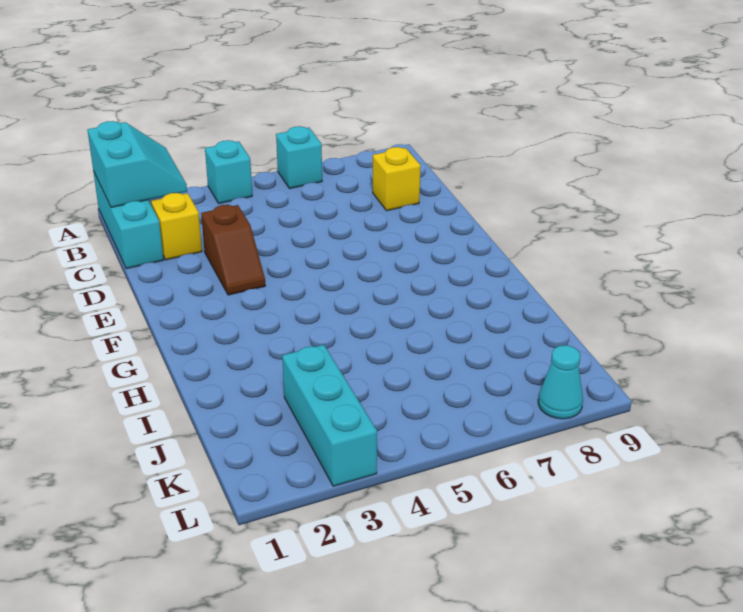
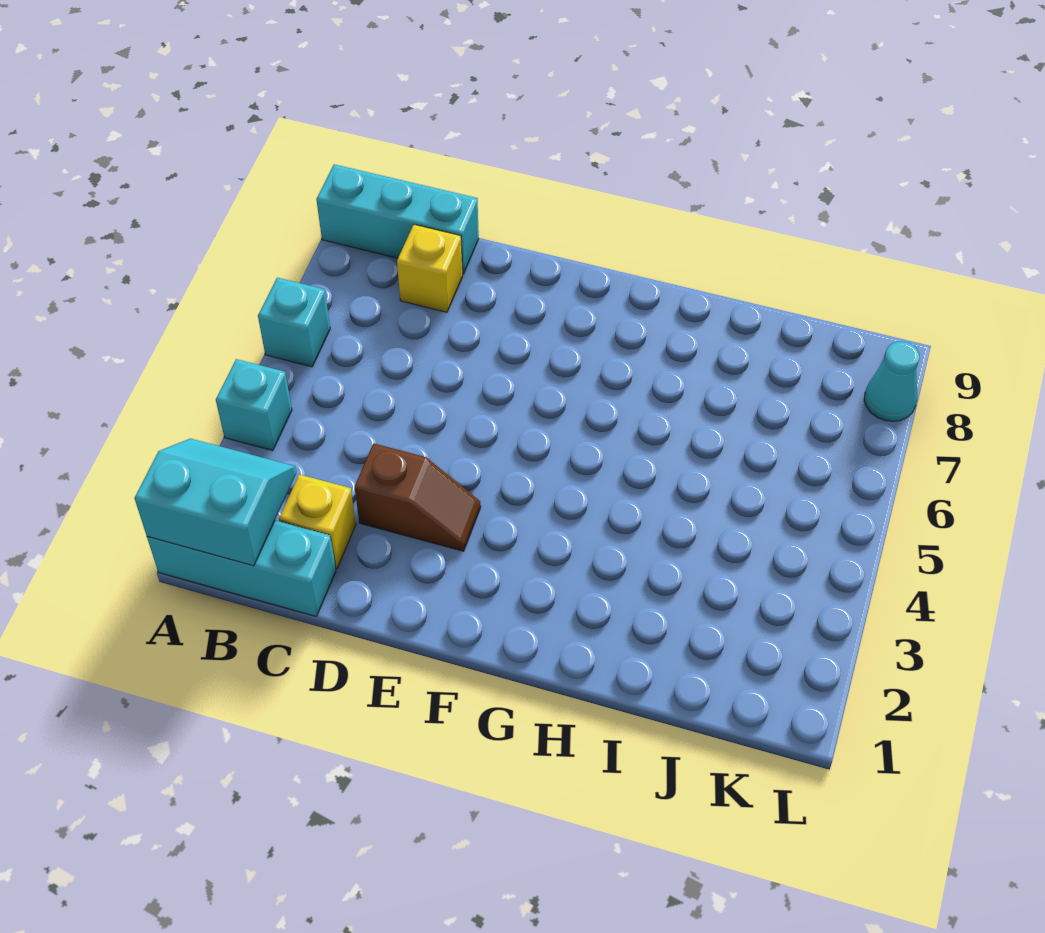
cyan brick J3:L3 level 1 -> cyan brick A9:C9 level 1

